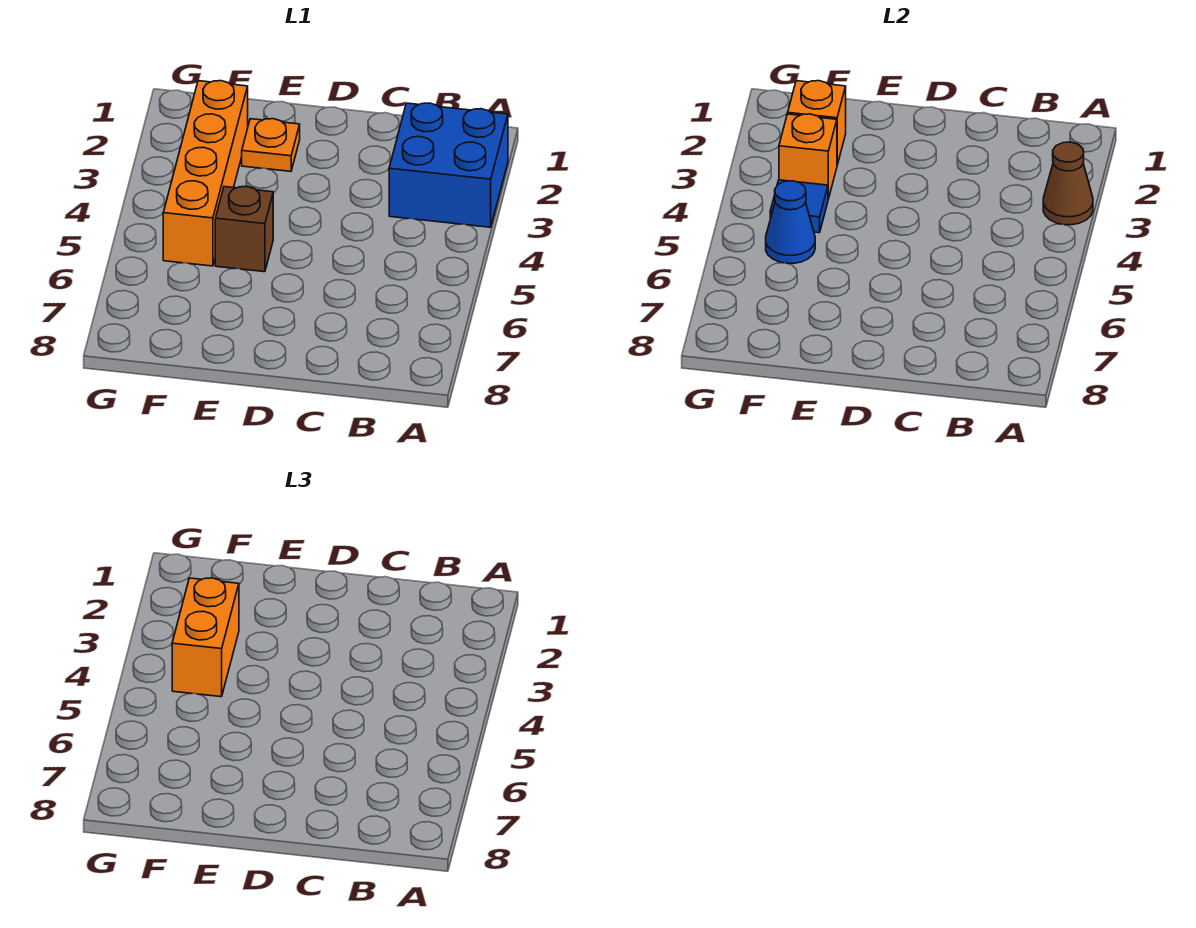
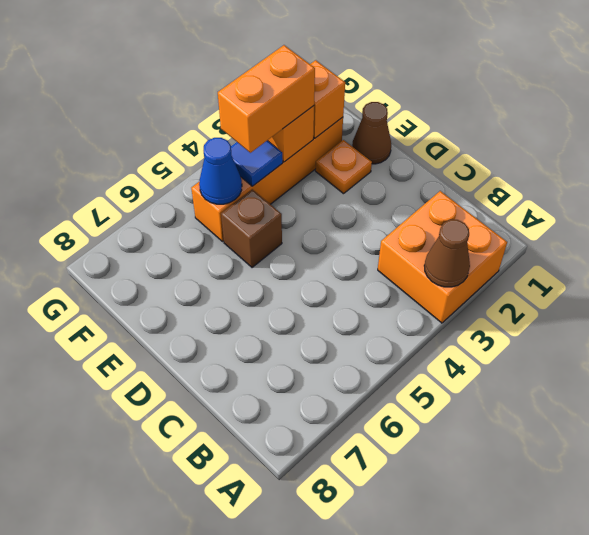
blue brick A2:B3 level 1 -> orange brick A2:B3 level 1
none -> brown cone E1 level 1

